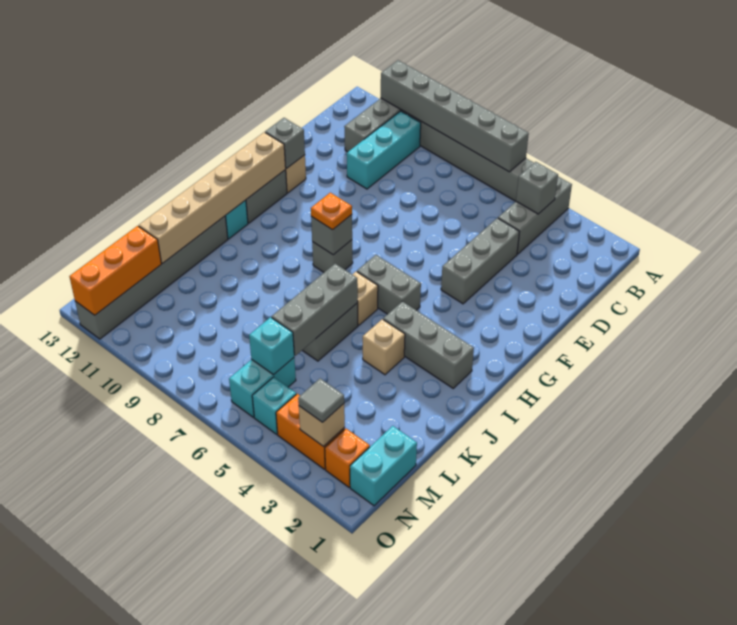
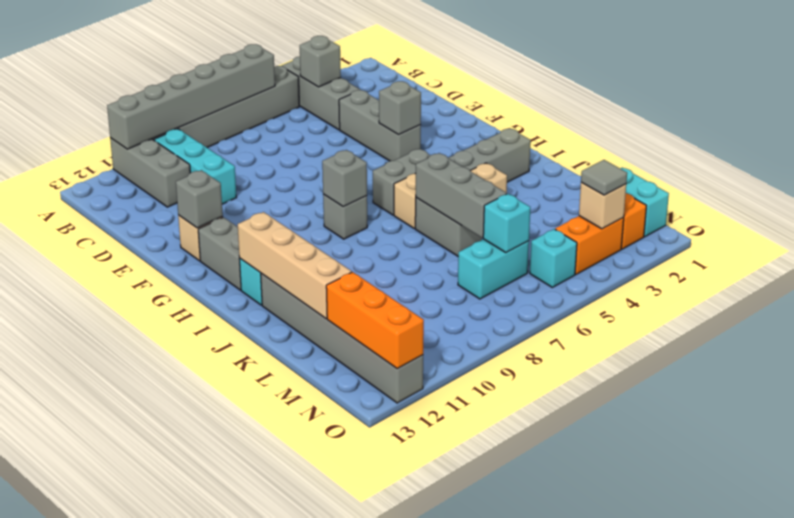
none -> grey brick F4 level 2
tan brick G12:L12 level 2 -> tan brick I12:L12 level 2
orange plate H8 level 3 -> none
cyan brick M6:N6 level 1 -> cyan brick M6:M7 level 1

